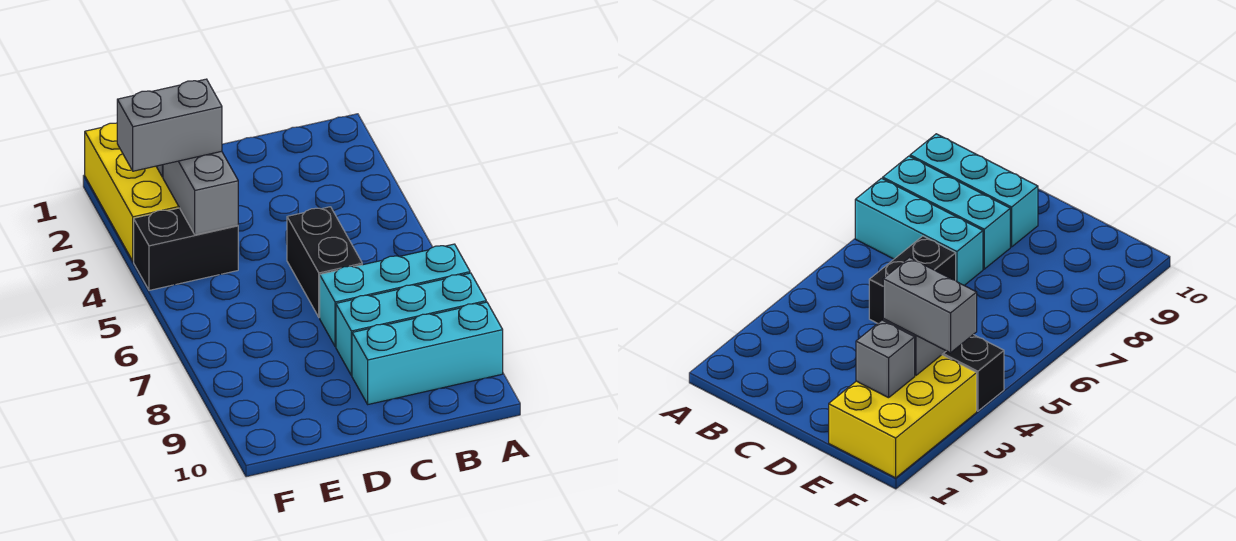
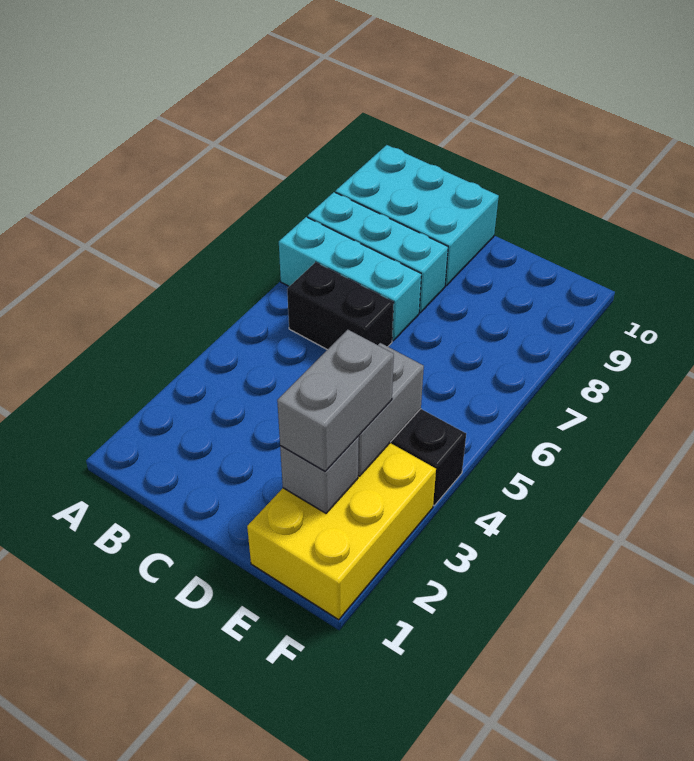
cyan brick A9:C9 level 1 -> cyan brick A9:C10 level 1
black brick C5:C6 level 1 -> black brick B6:C6 level 1
grey brick E3:F3 level 3 -> grey brick E2:E3 level 3

